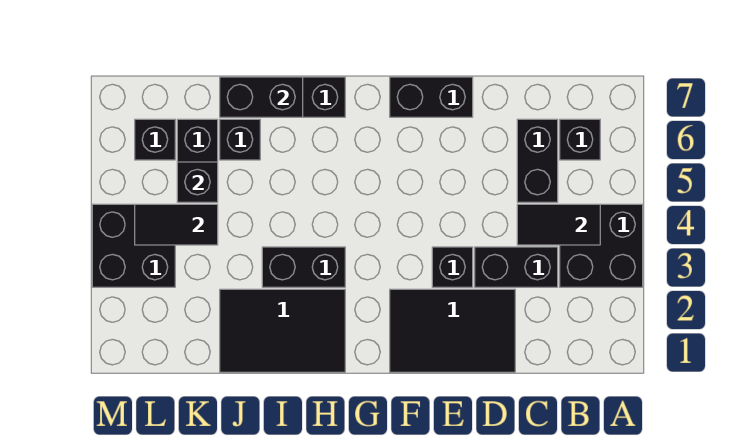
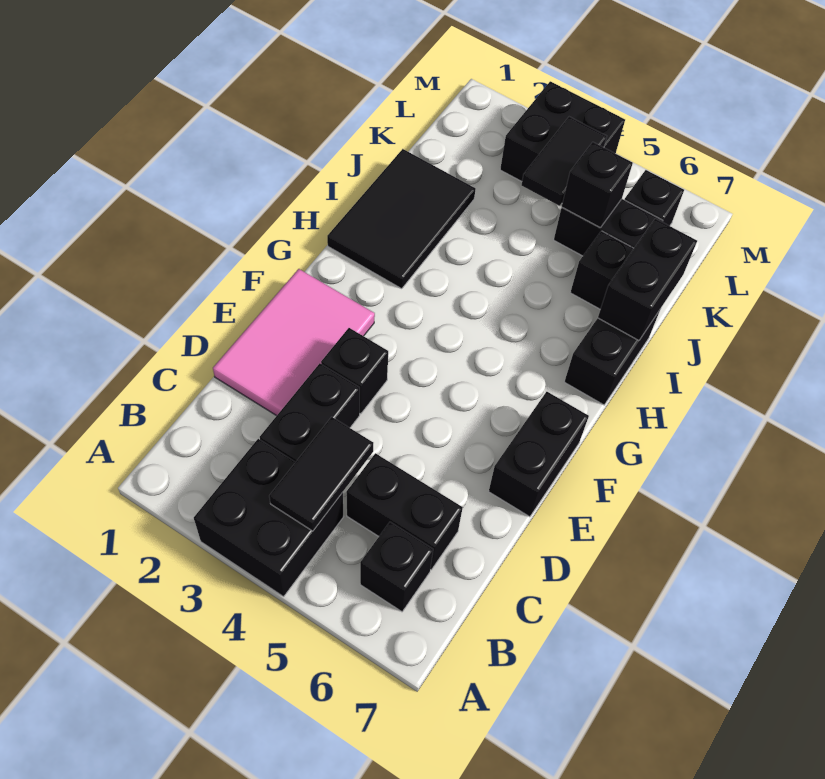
black tile D1:F2 level 1 -> pink tile D1:F2 level 1
black brick H3:I3 level 1 -> none

